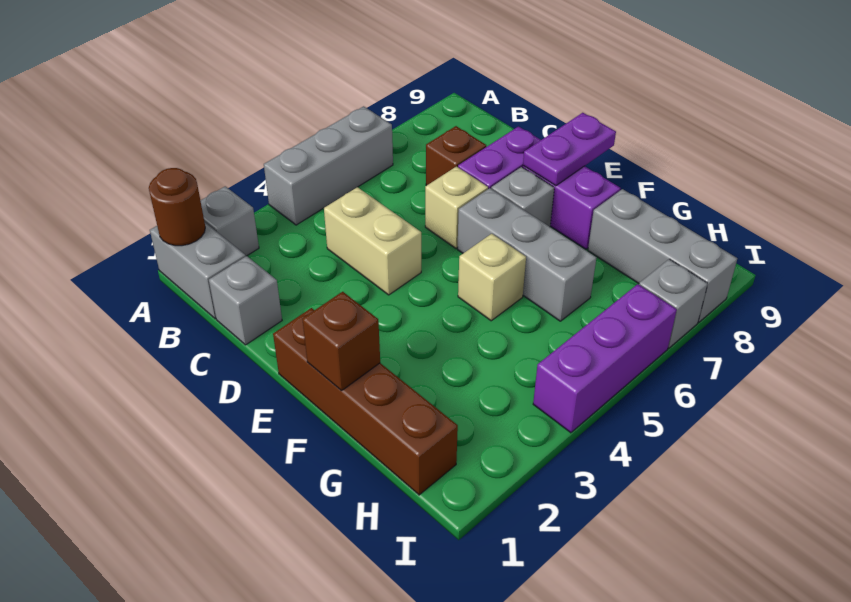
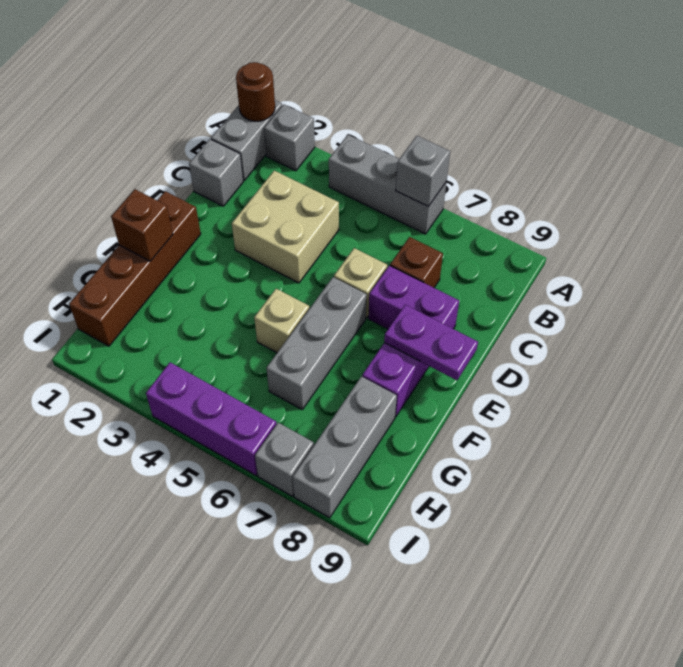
tan brick C4:D4 level 1 -> tan brick C3:D4 level 1
grey brick E7 level 1 -> grey brick A6 level 2

